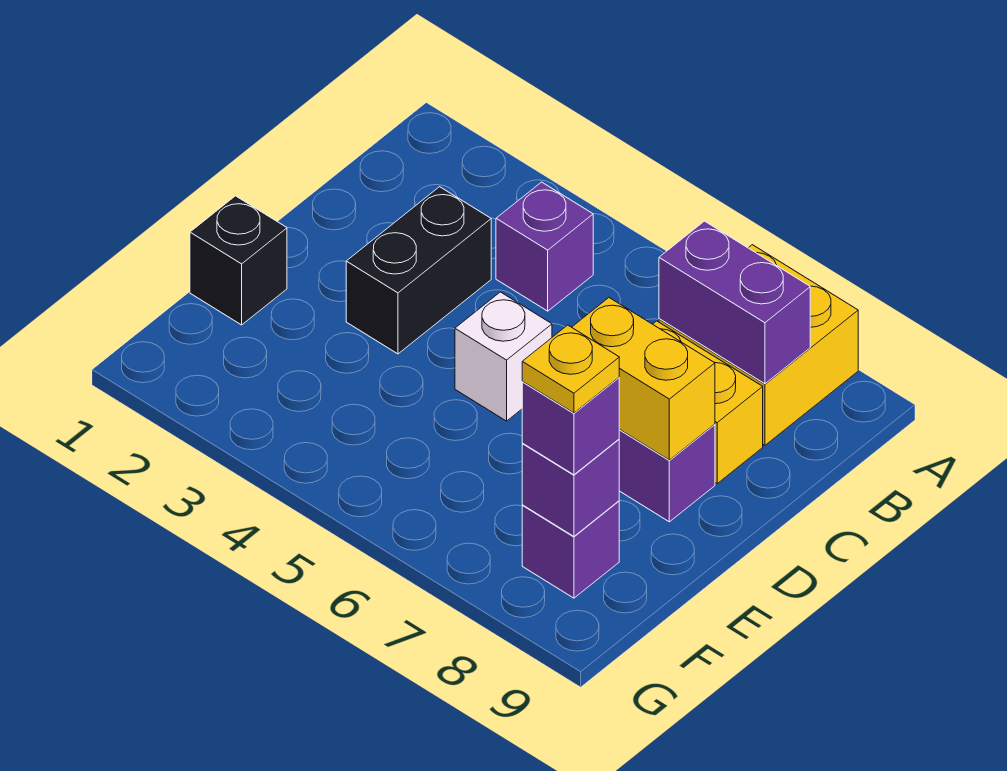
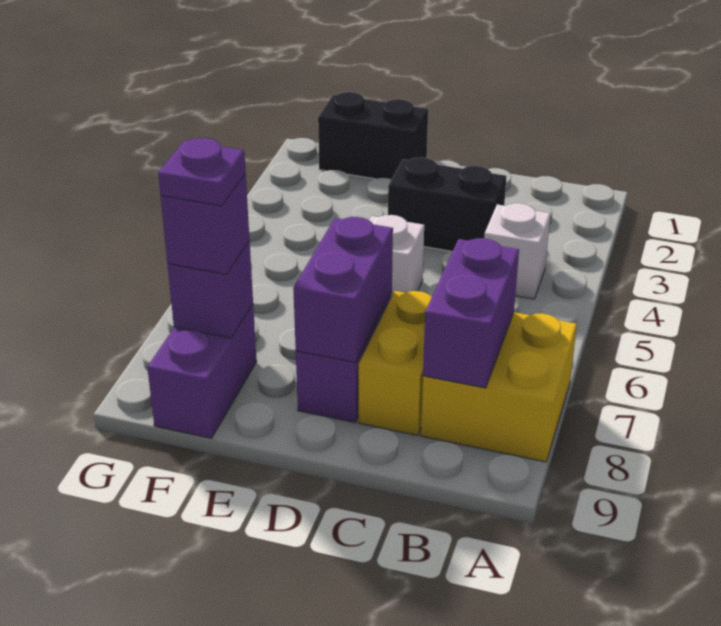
purple brick B4 level 1 -> white brick B4 level 1
yellow brick D7:D8 level 2 -> purple brick D7:D8 level 2
black brick E1 level 1 -> black brick E1:F1 level 1
purple brick F8 level 1 -> purple brick F8:F9 level 1
yellow plate F8 level 4 -> purple plate F8 level 4

